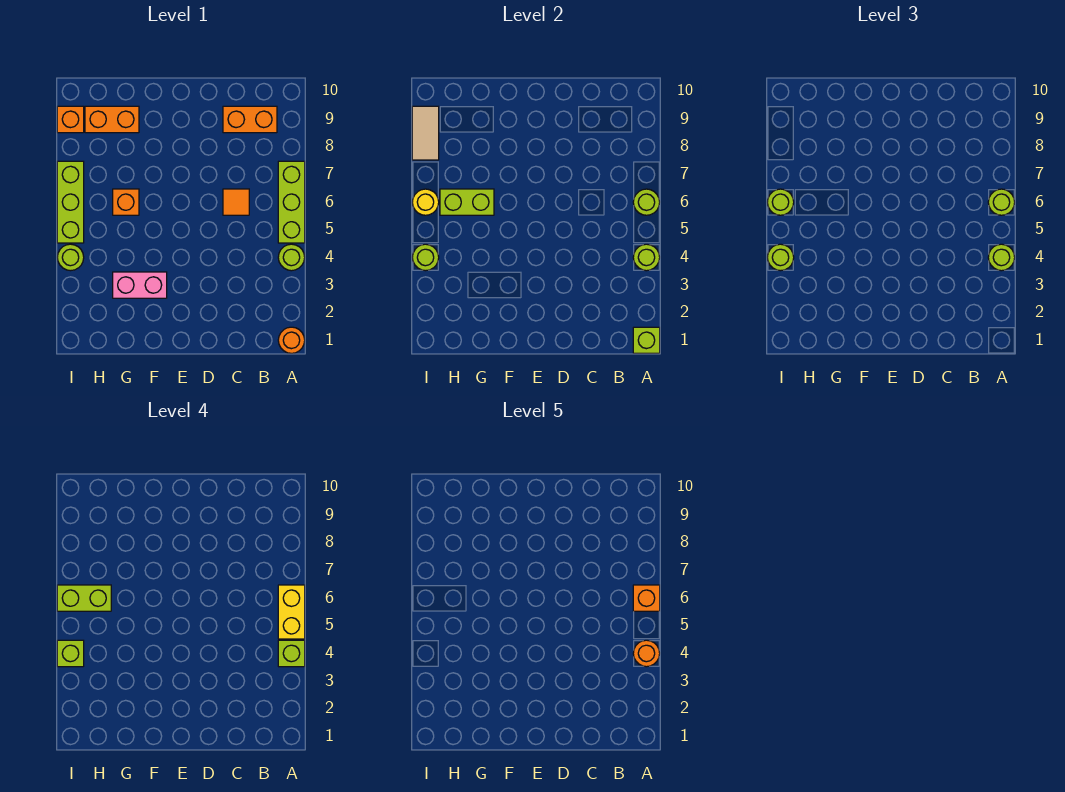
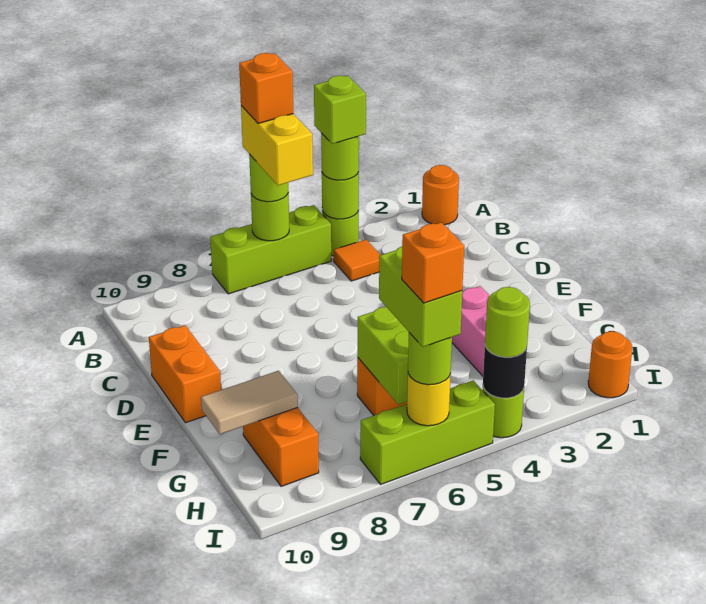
lime brick A1 level 2 -> none
orange round brick A4 level 5 -> orange round brick I1 level 1
yellow brick A5:A6 level 4 -> yellow brick A6:B6 level 4
orange brick B9:C9 level 1 -> orange brick D10:E10 level 1
orange tile C6 level 1 -> orange tile B4 level 1
lime round brick I4 level 2 -> black round brick I4 level 2
lime brick I4 level 4 -> none
tan tile I8:I9 level 2 -> tan tile G9:G10 level 2
orange brick I9 level 1 -> orange brick I6 level 5

